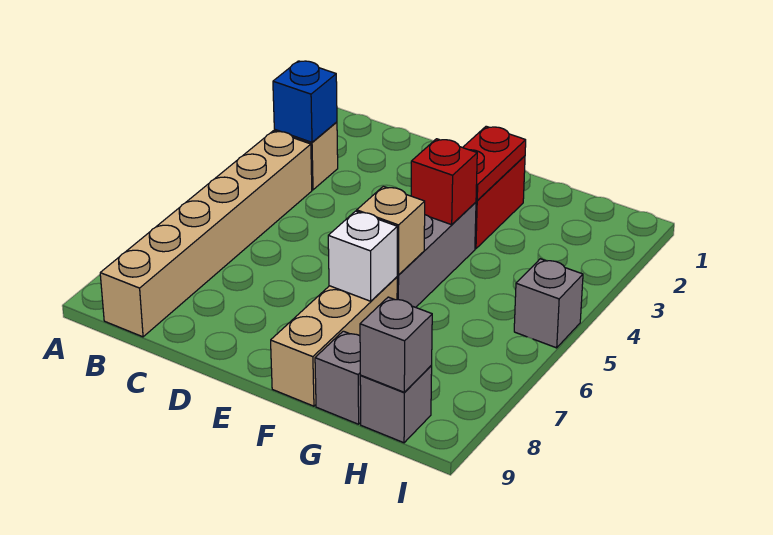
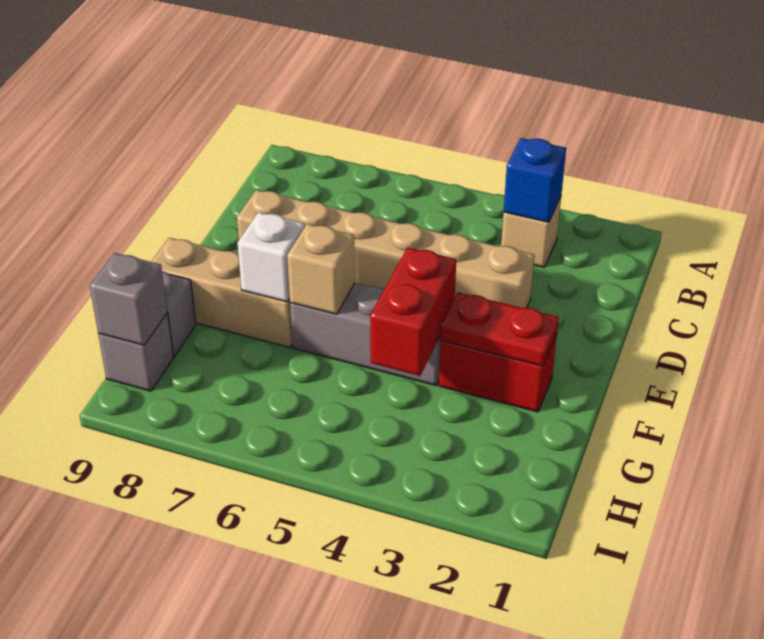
tan brick B4:B9 level 1 -> tan brick D3:D8 level 1
red brick F4 level 2 -> red brick F4:G4 level 2
grey brick I5 level 1 -> none

